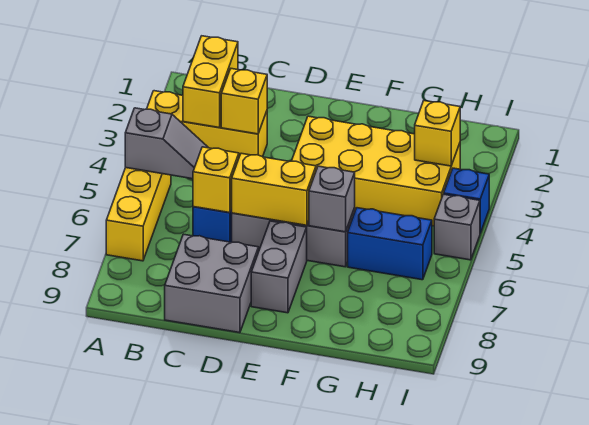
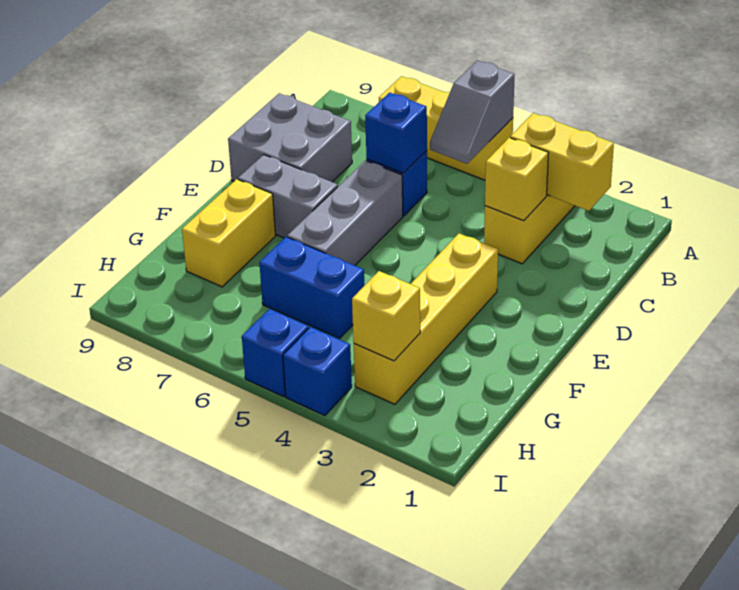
yellow brick C6 level 2 -> blue brick C6 level 2
yellow brick D6:E6 level 2 -> yellow brick F8:G8 level 1
yellow brick E3:H4 level 1 -> yellow brick E3:H3 level 1
grey brick F6 level 2 -> none
blue brick G6:H6 level 1 -> blue brick G5:G6 level 1
grey brick I5 level 1 -> blue brick I5 level 1

